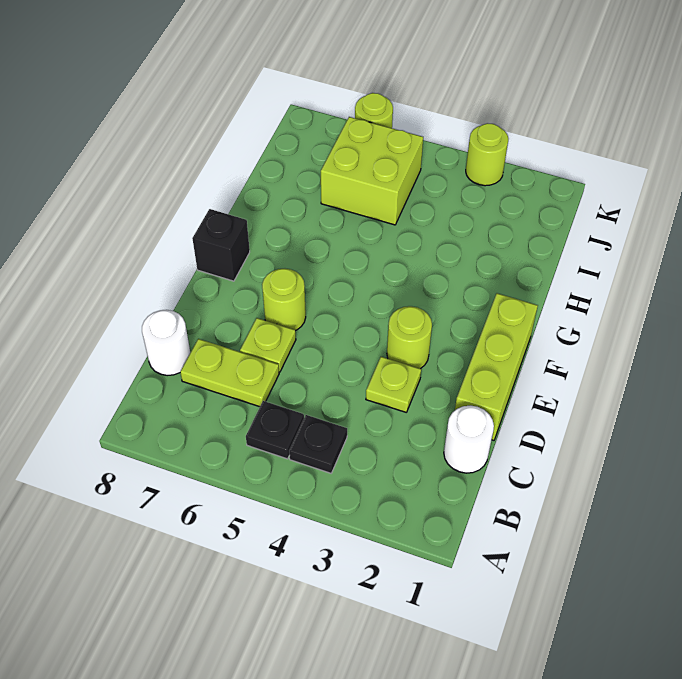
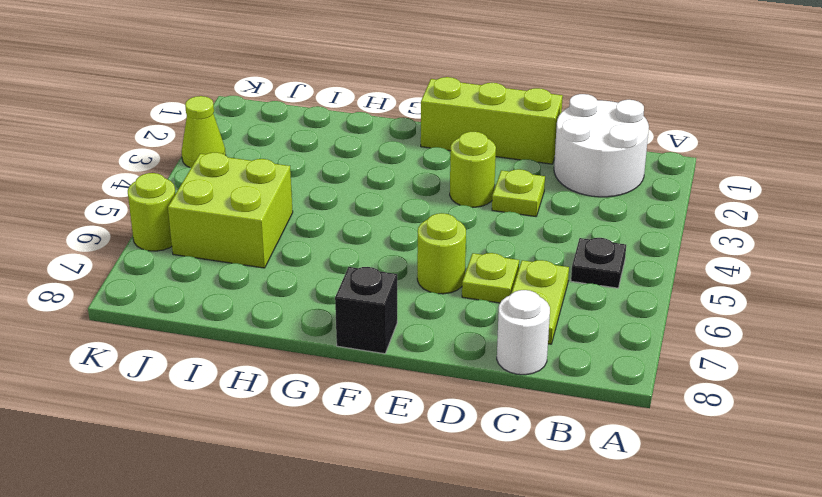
black plate B4 level 1 -> none
white round brick C1 level 1 -> white round brick B1:C2 level 1
lime round brick K3 level 1 -> lime cone K3 level 1

